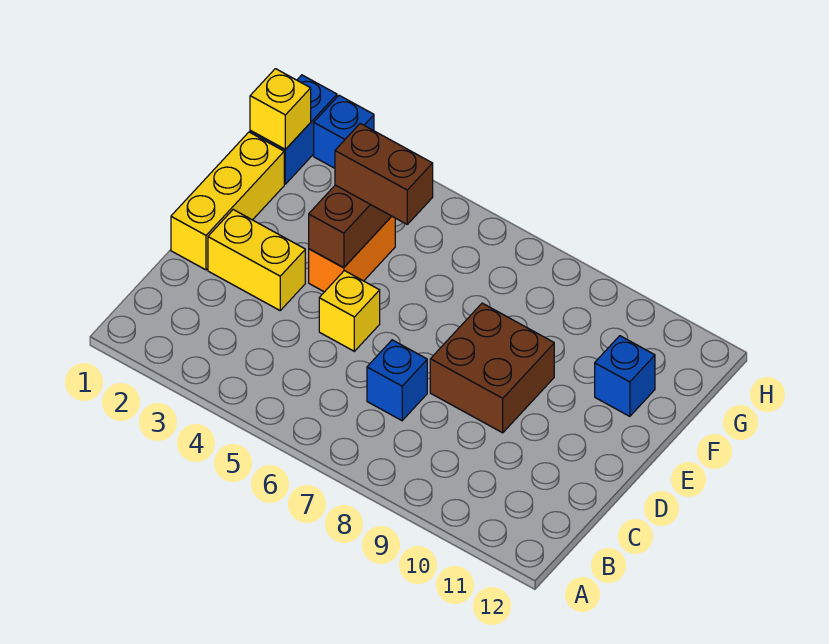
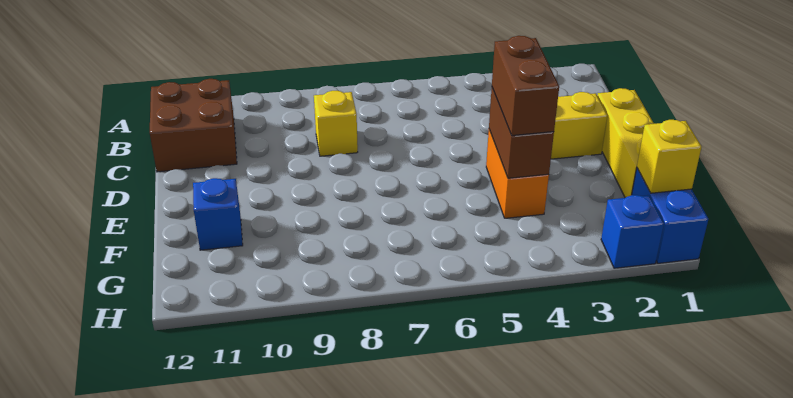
blue brick C7 level 1 -> none
yellow brick D5 level 1 -> yellow brick C8 level 1
brown brick D8:E9 level 1 -> brown brick B11:C12 level 1
brown brick F4:F5 level 3 -> brown brick E4:F4 level 3

